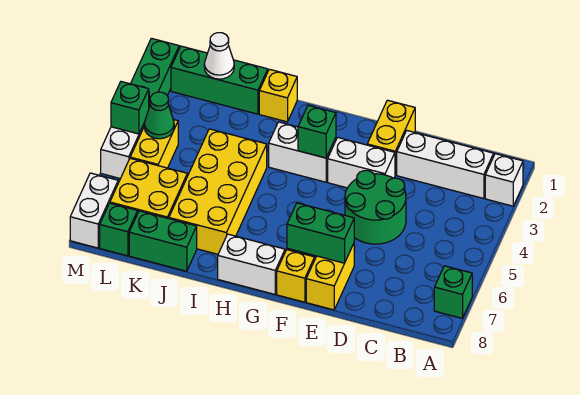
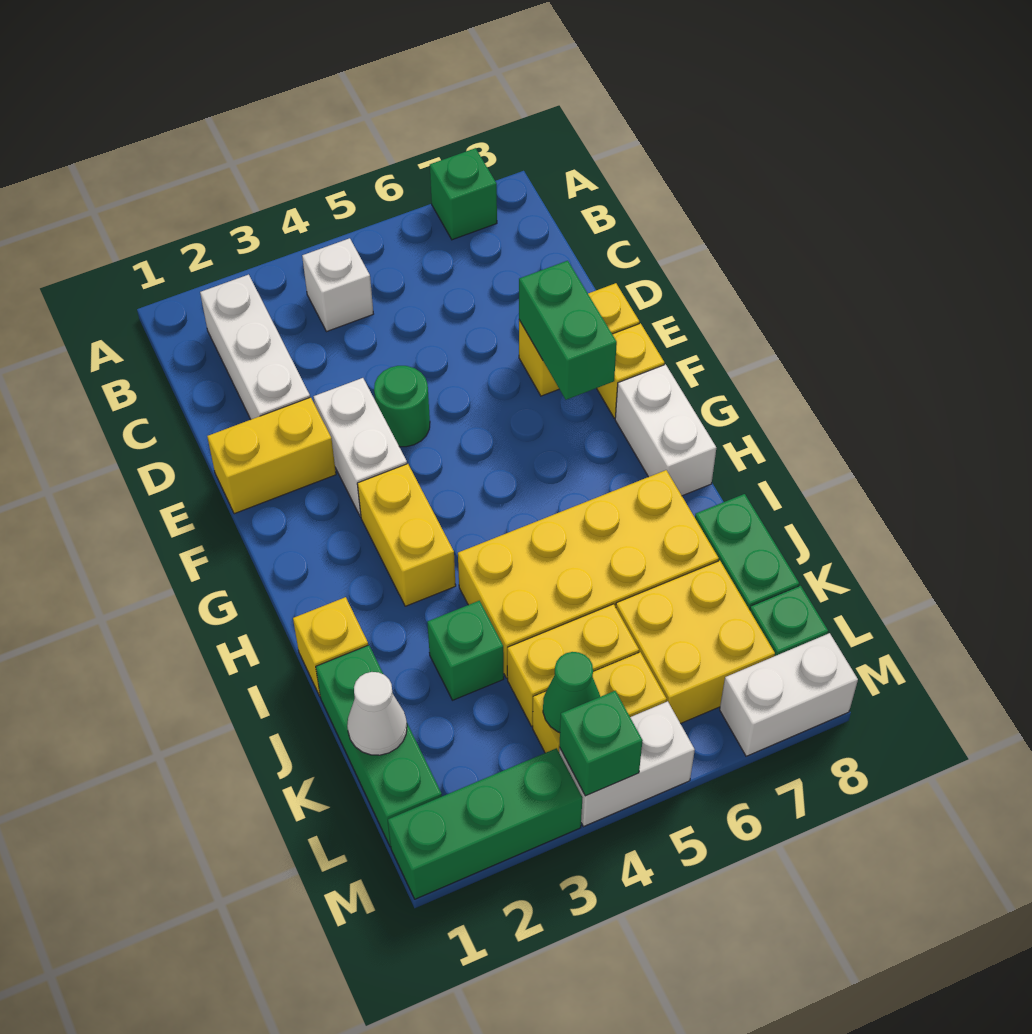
white brick A2 level 1 -> white brick B4 level 1
green round brick D4:E5 level 1 -> green round brick E4 level 1
white brick G3:H3 level 1 -> yellow brick G3:H3 level 1
green brick G3 level 2 -> green brick J3 level 1
none -> yellow brick K4:K5 level 1

